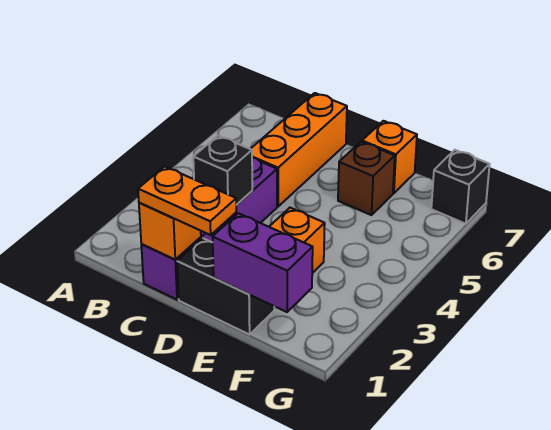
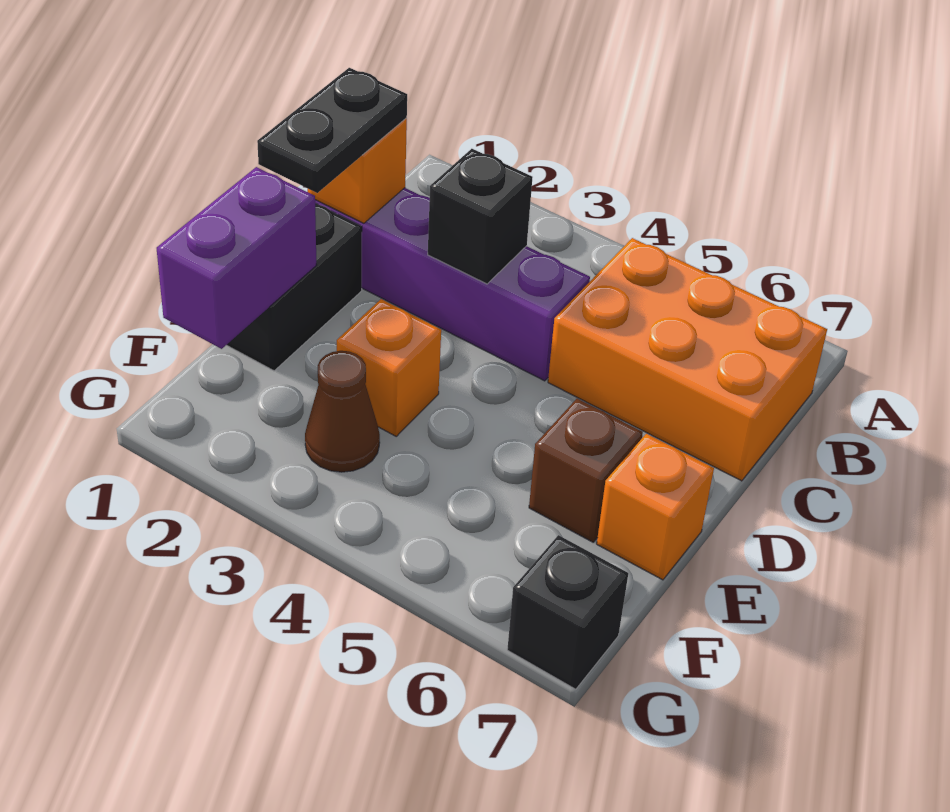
orange plate C1:D1 level 3 -> black plate C1:D1 level 3
orange brick C5:C7 level 1 -> orange brick B5:C7 level 1
none -> brown cone F3 level 1

